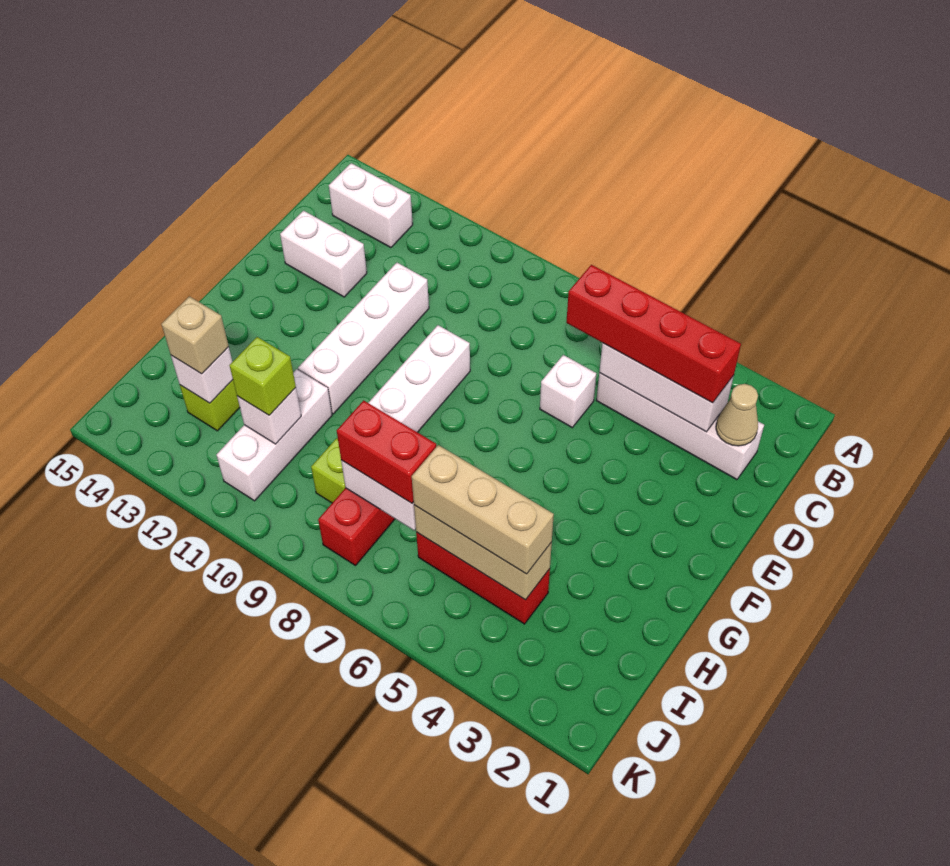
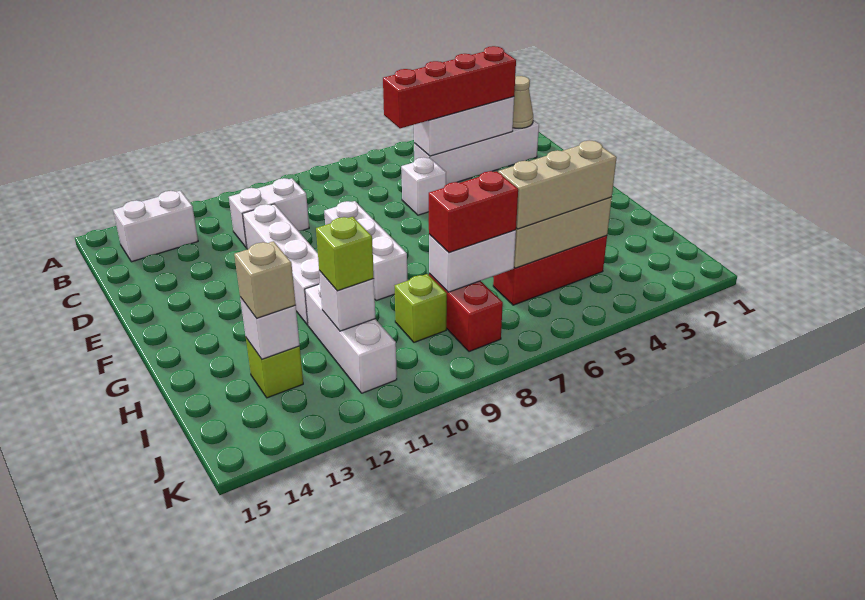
white brick D13:D14 level 1 -> white brick C10:C11 level 1

